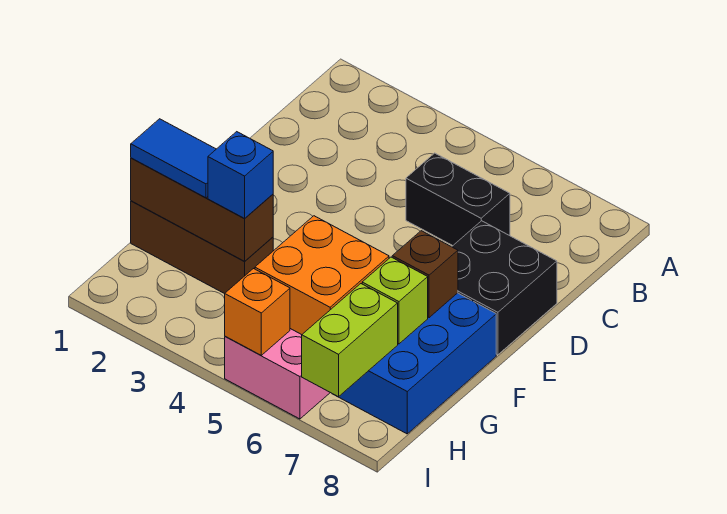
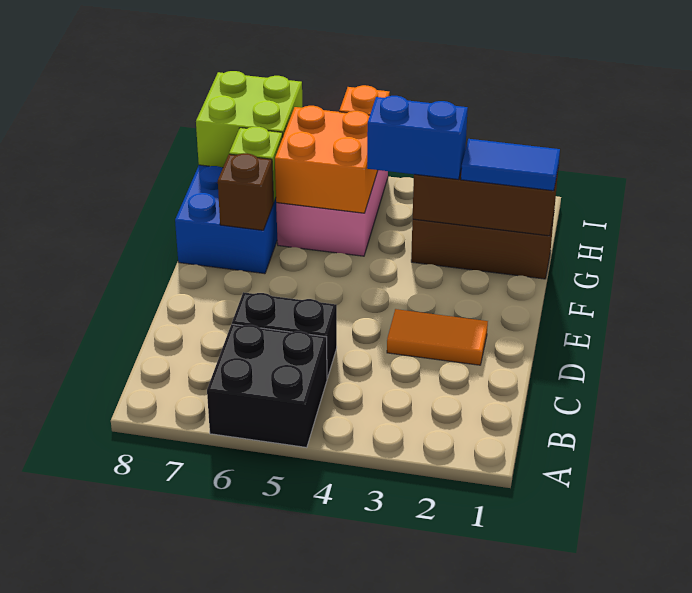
none -> orange tile D2:D3 level 1
black brick D7:E8 level 1 -> black brick A5:B6 level 1
blue brick G3 level 3 -> blue brick G3:G4 level 3
lime brick H7:I7 level 2 -> lime brick H7:I8 level 2

